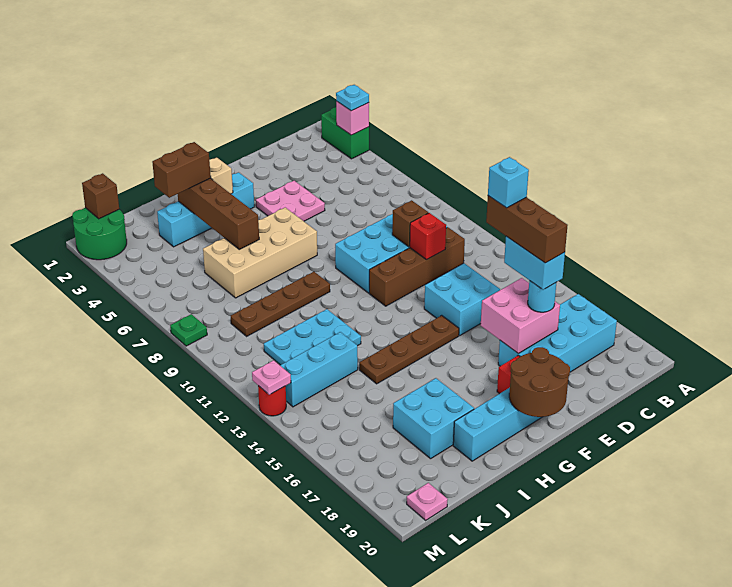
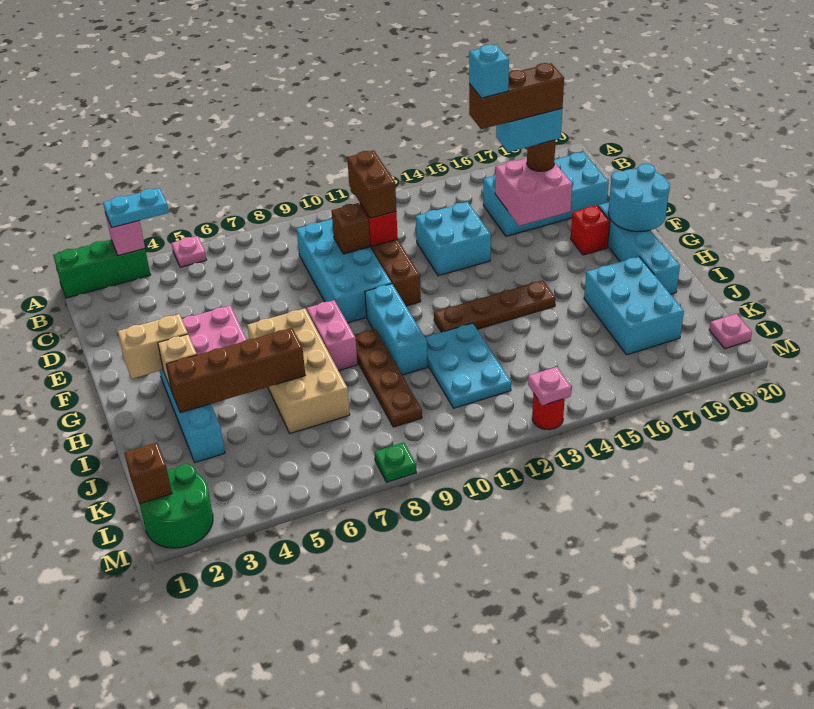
green brick A2:A3 level 1 -> green brick A1:A3 level 1
cyan plate A3 level 3 -> cyan plate A3:A4 level 3
none -> pink plate A5 level 1
cyan brick B17:E18 level 1 -> cyan brick C16:D19 level 1
cyan round brick D17 level 3 -> brown round brick D17 level 3
brown plate F14:I14 level 1 -> brown plate H12:H15 level 1
brown round brick F19:G20 level 2 -> cyan round brick F19:G20 level 2
none -> tan brick G2:G3 level 2
none -> pink brick G8:H8 level 1
brown brick I3:J3 level 3 -> brown brick C11:D11 level 3
cyan brick I17:J18 level 1 -> cyan brick I17:K18 level 1
cyan brick J13:L13 level 1 -> cyan brick G10:I10 level 1

